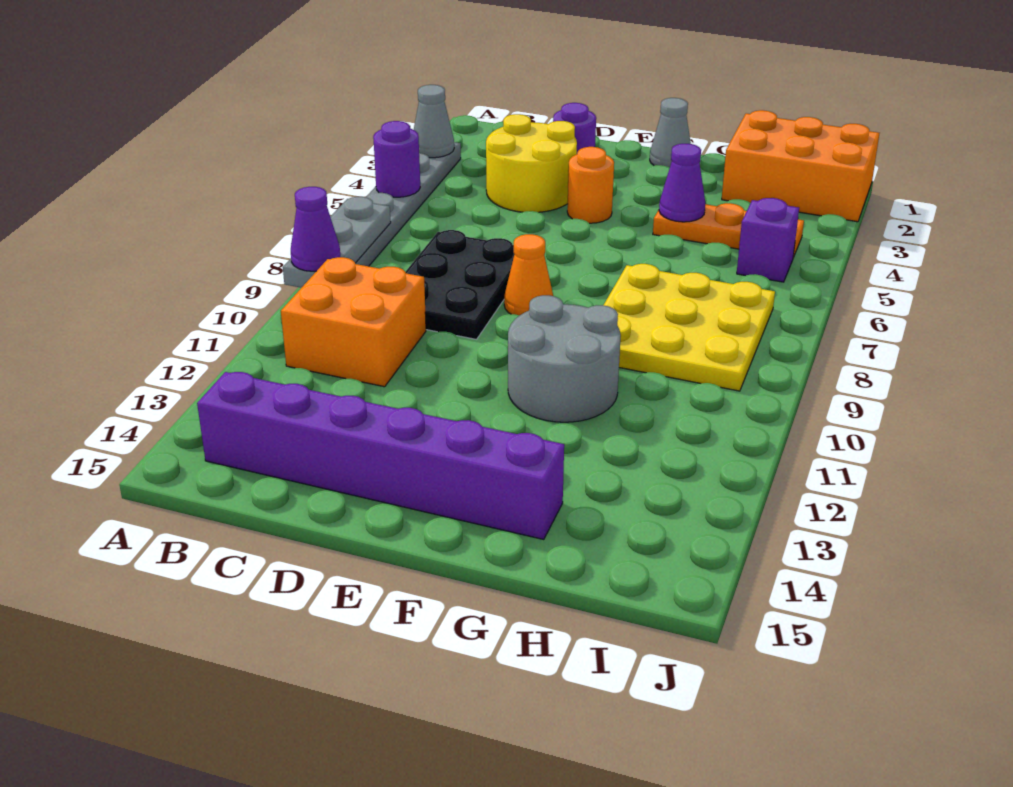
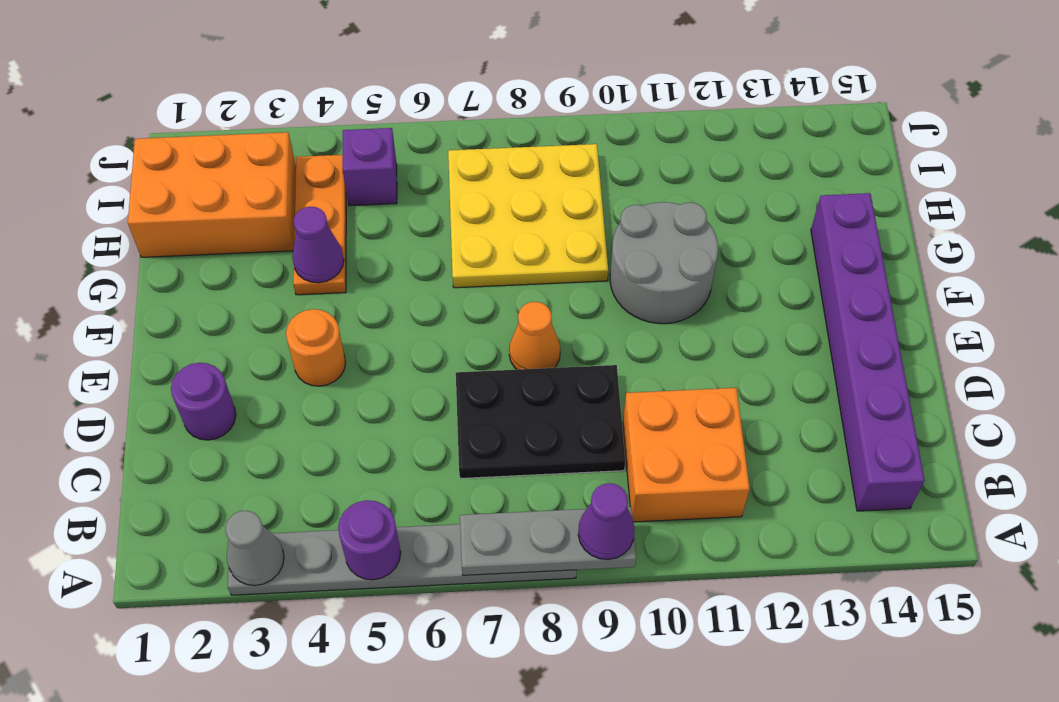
yellow round brick C3:D4 level 1 -> none
grey cone F1 level 1 -> none
orange brick H1:J2 level 1 -> orange brick H1:I3 level 1

